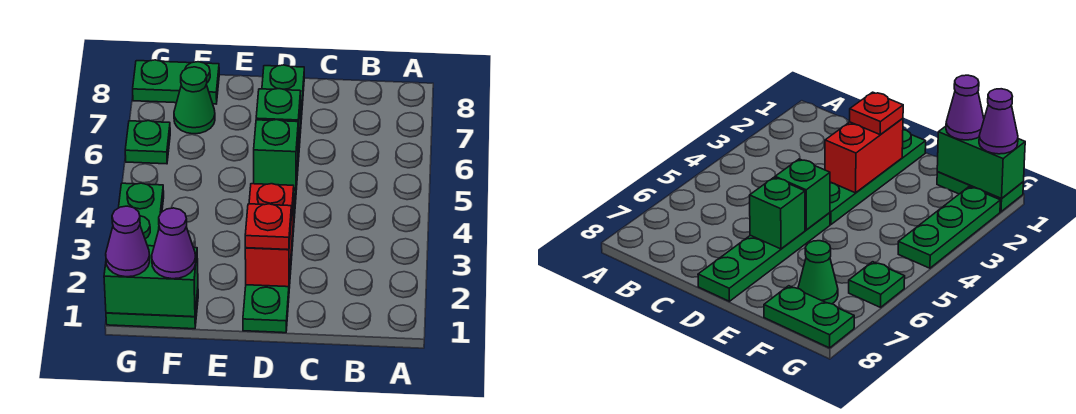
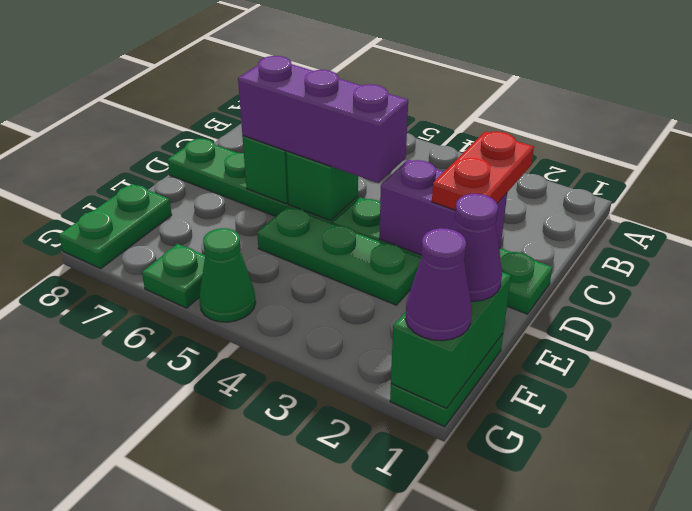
red brick D2:D3 level 2 -> purple brick D2:D3 level 2
red plate D2 level 3 -> red plate C2:D2 level 3
none -> purple brick D4:D6 level 3
green cone F7 level 1 -> green cone G5 level 1
green plate G2:G4 level 1 -> green plate E3:E5 level 1

